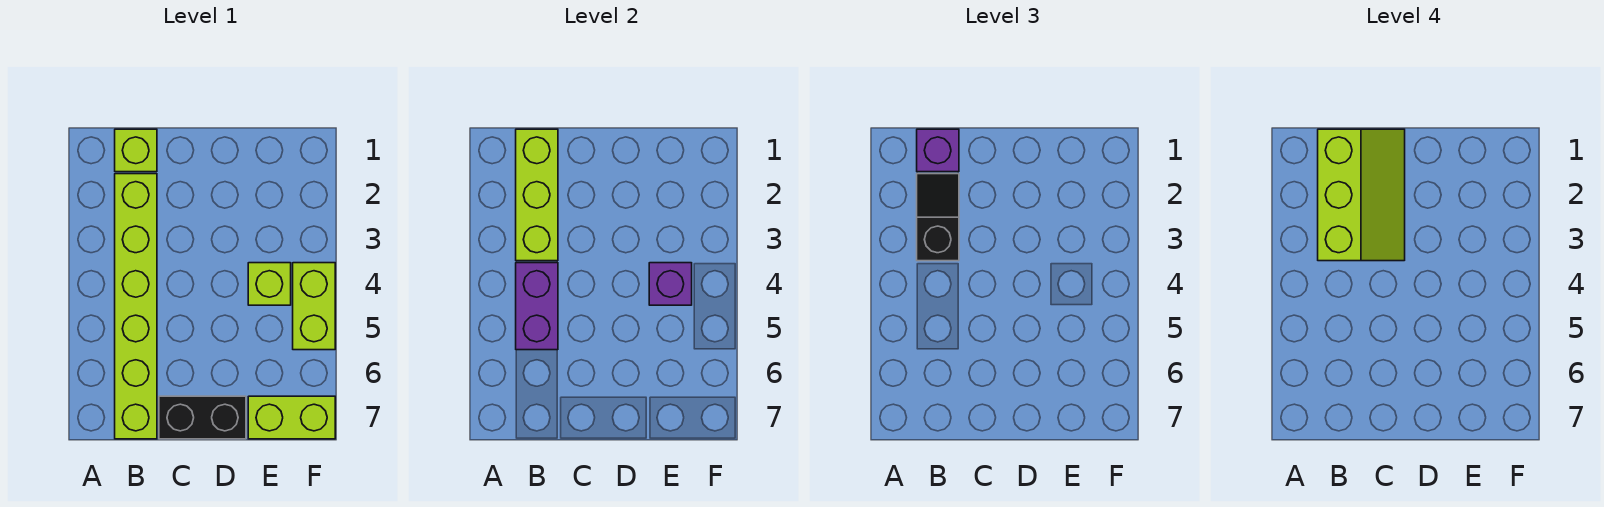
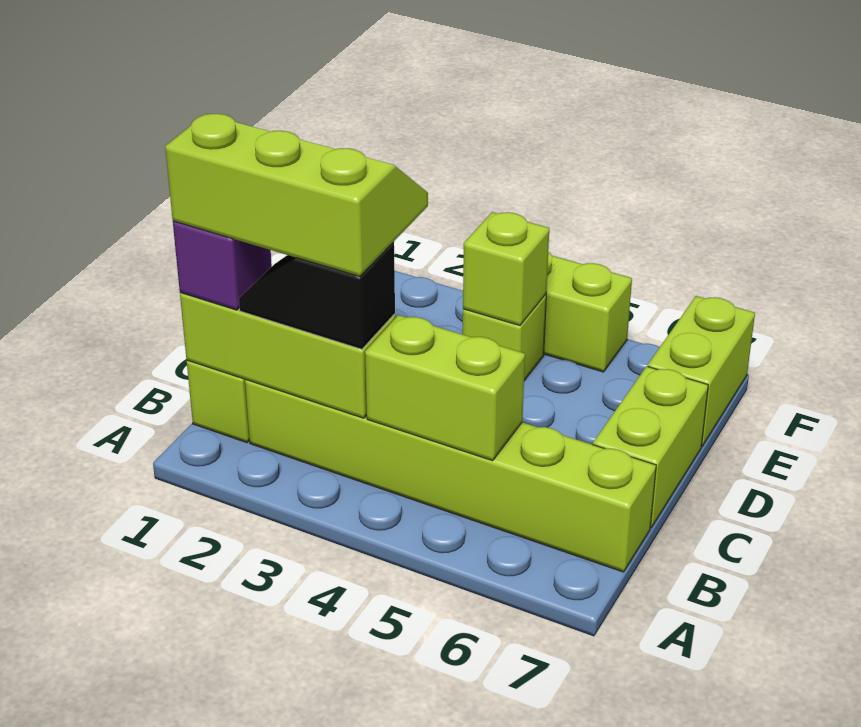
purple brick B4:B5 level 2 -> lime brick B4:B5 level 2
black brick C7:D7 level 1 -> lime brick C7:D7 level 1
purple brick E4 level 2 -> lime brick E4 level 2

